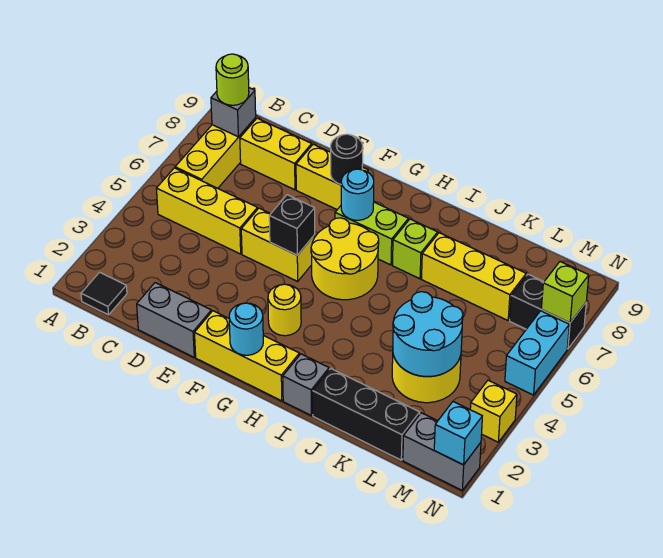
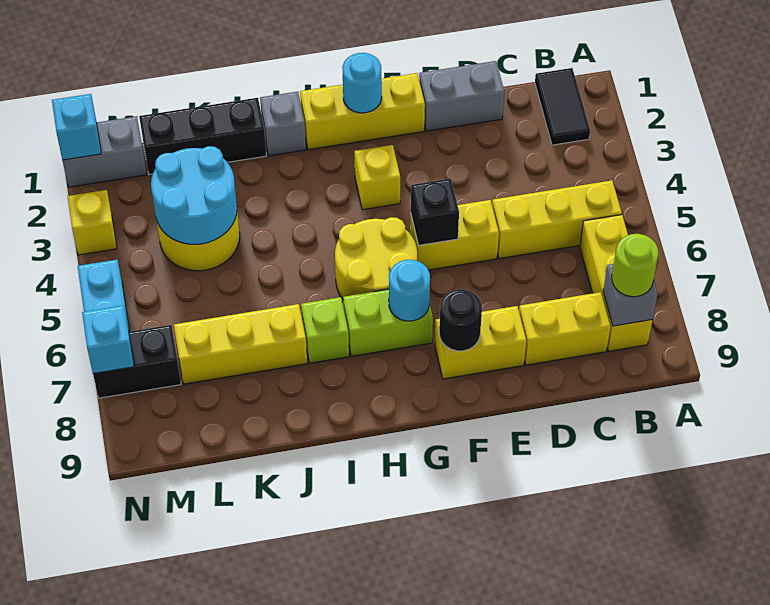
black tile B1 level 1 -> black tile B1:B2 level 1
yellow round brick G3 level 1 -> yellow brick G3 level 1
lime brick N7 level 2 -> cyan brick N7 level 2

